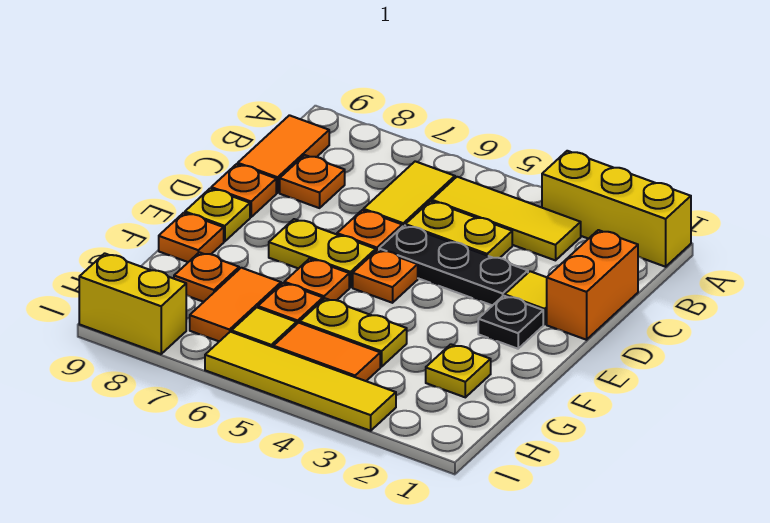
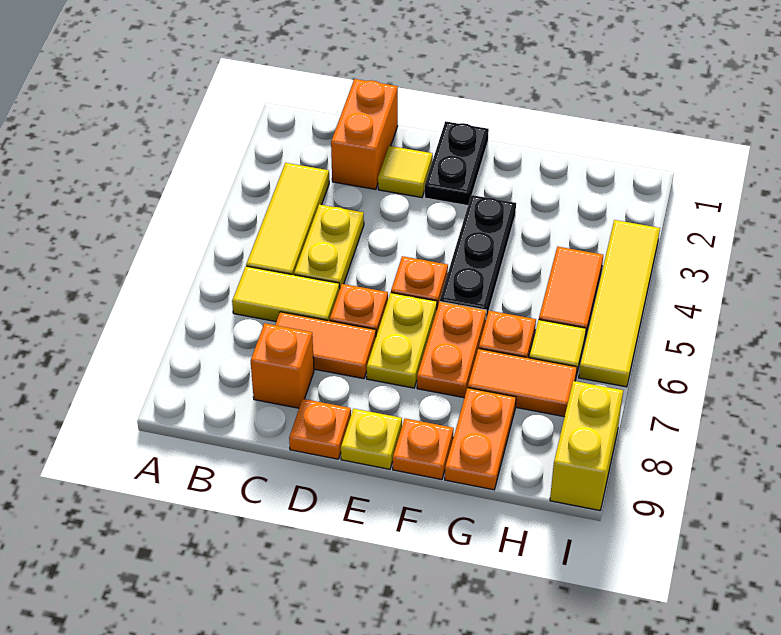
yellow brick A1:A3 level 1 -> none
orange tile B9:C9 level 1 -> orange tile C7:D7 level 1
orange brick C1:D1 level 1 -> orange brick C1:C2 level 1
orange plate C8 level 1 -> orange brick C8 level 1
black plate D3:D5 level 1 -> black plate F3:F5 level 1
black plate E2 level 1 -> black plate E1:E2 level 1
orange plate F6 level 1 -> orange plate F6:F7 level 1
yellow plate G2 level 1 -> none
yellow plate G4:G5 level 1 -> none
orange plate G8 level 1 -> orange plate G8:G9 level 1

